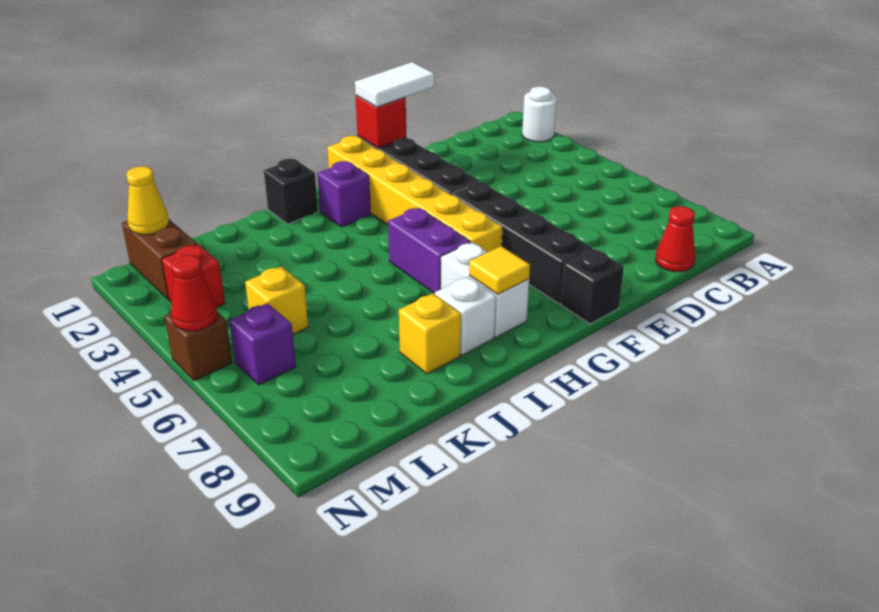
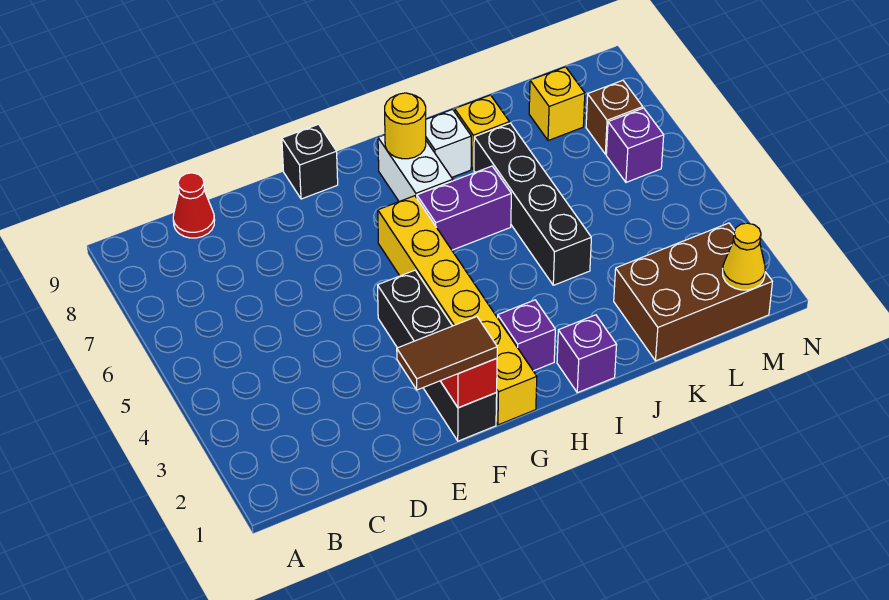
white round brick A2 level 1 -> none
white tile E1:F1 level 3 -> brown tile E1:F1 level 3
black brick F5:F8 level 1 -> black brick J4:J7 level 1
purple brick H5:H6 level 1 -> purple brick H6:I6 level 1
yellow tile H8 level 2 -> yellow round brick H8 level 2
black brick I1 level 1 -> purple brick I1 level 1
yellow brick L5 level 1 -> yellow brick L8 level 1
brown brick M1:M2 level 1 -> brown brick K1:M2 level 1
red brick M3 level 1 -> none
brown brick N5 level 1 -> brown brick M7 level 1
red cone N5 level 2 -> none

